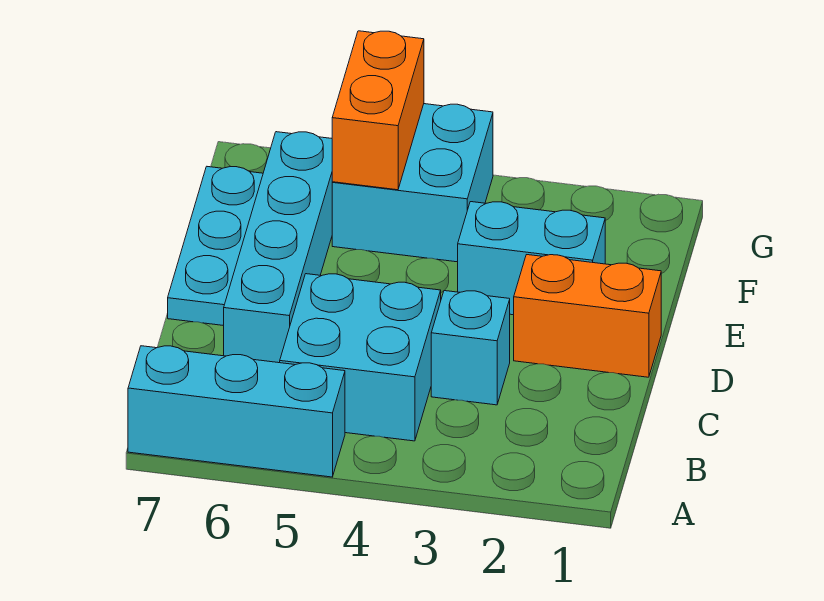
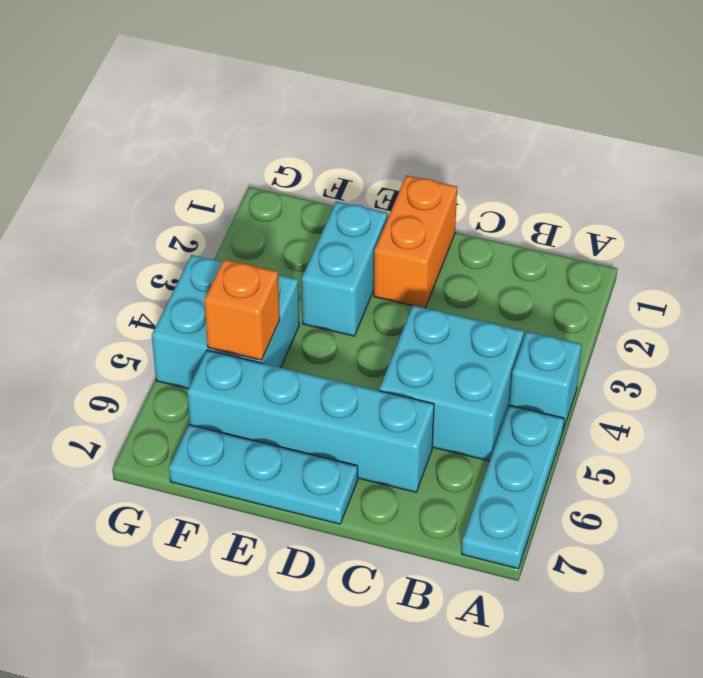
cyan brick A5:A7 level 1 -> cyan plate A5:A7 level 1
cyan brick C3 level 1 -> cyan brick A4 level 1
orange brick F5:G5 level 2 -> orange brick F5 level 2

